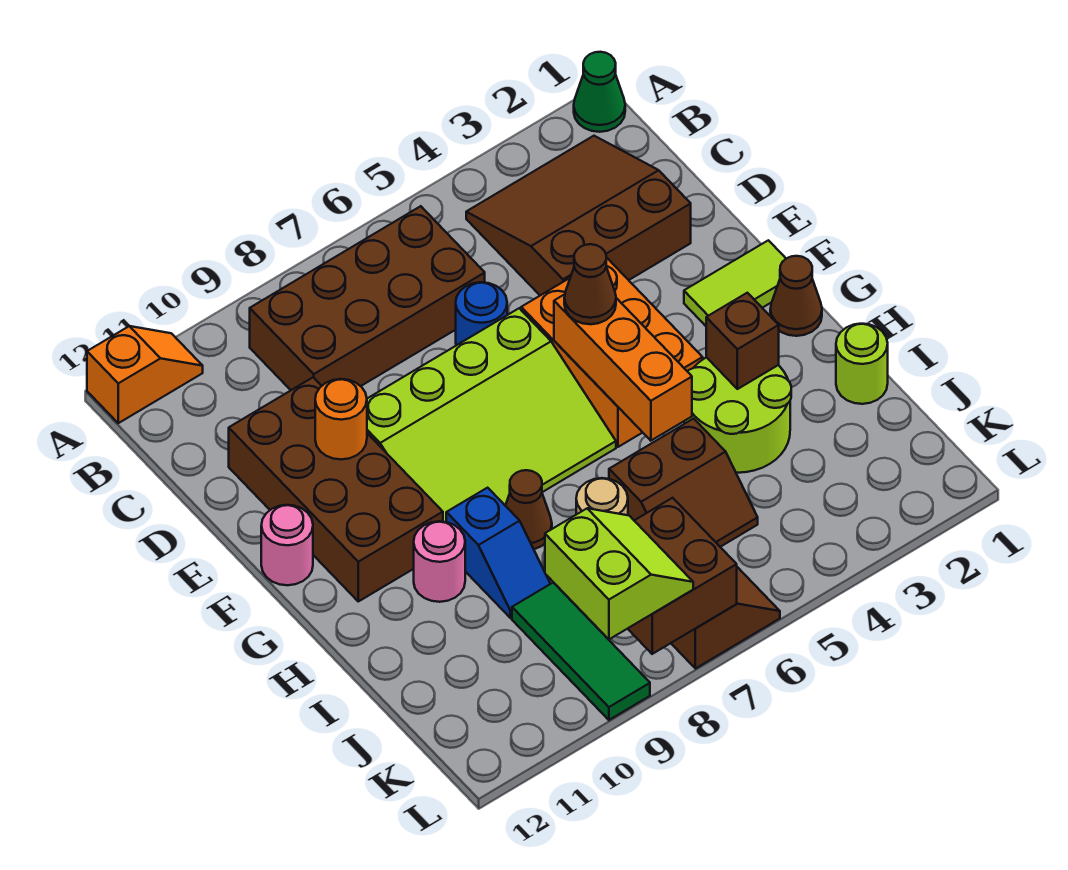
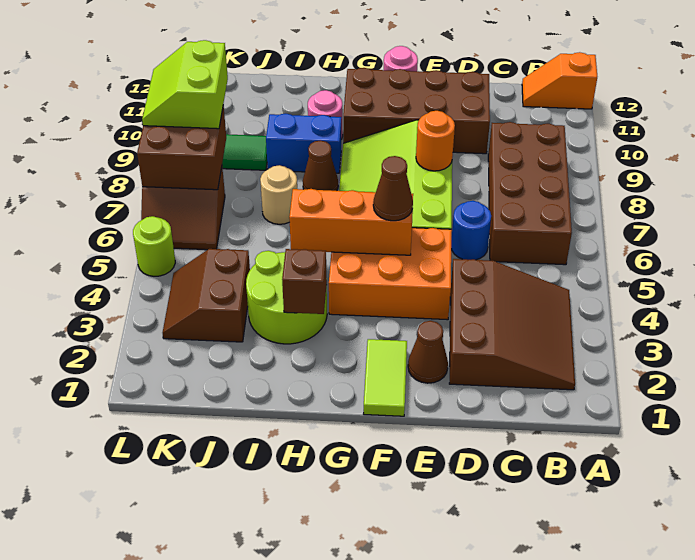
green cone A1 level 1 -> none
orange slope A11:A12 level 1 top 12 -> orange slope A12:B12 level 1 top A
orange round brick E10 level 2 -> orange round brick E8 level 2
brown cone G1 level 1 -> brown cone E2 level 1
blue slope H9:I9 level 1 top H -> blue brick H9:I9 level 1
lime round brick I1 level 1 -> lime round brick L5 level 1
brown slope I5:J6 level 1 top I -> brown slope J3:K4 level 1 top J
lime slope K8:L9 level 3 top 9 -> lime slope K8:L9 level 3 top K

